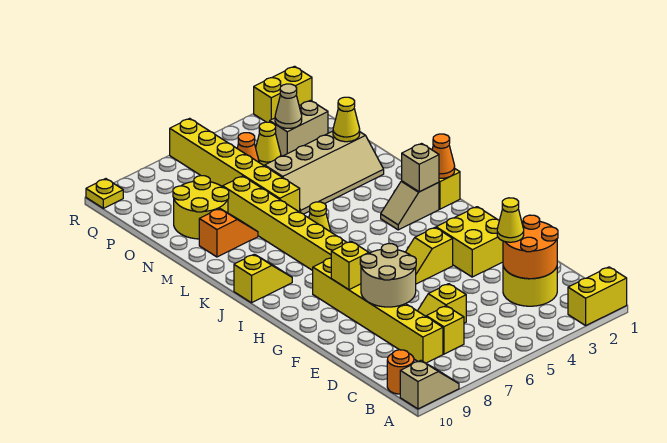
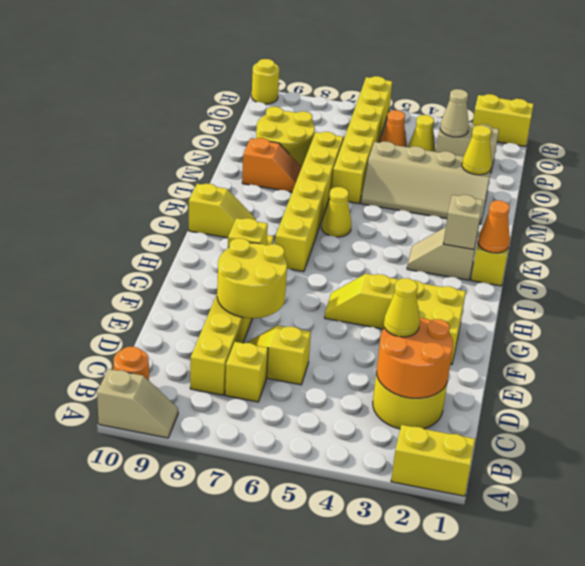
tan round brick E7:F8 level 2 -> yellow round brick E7:F8 level 2
yellow plate R10 level 1 -> yellow round brick R10 level 1

